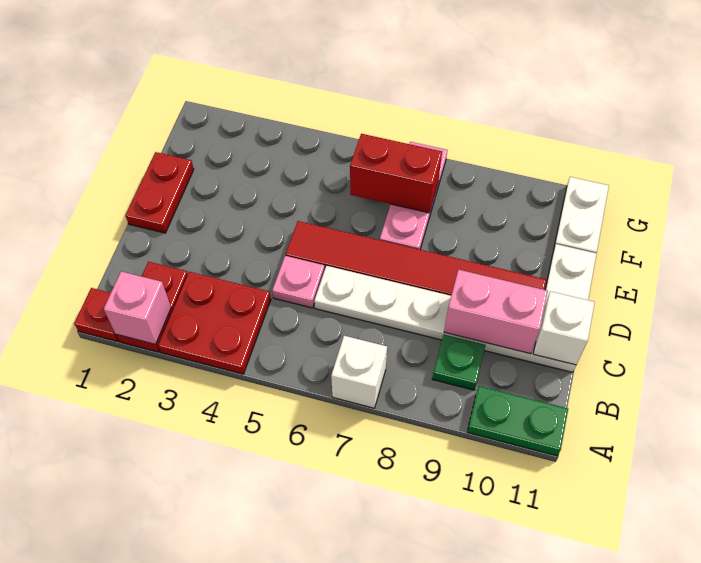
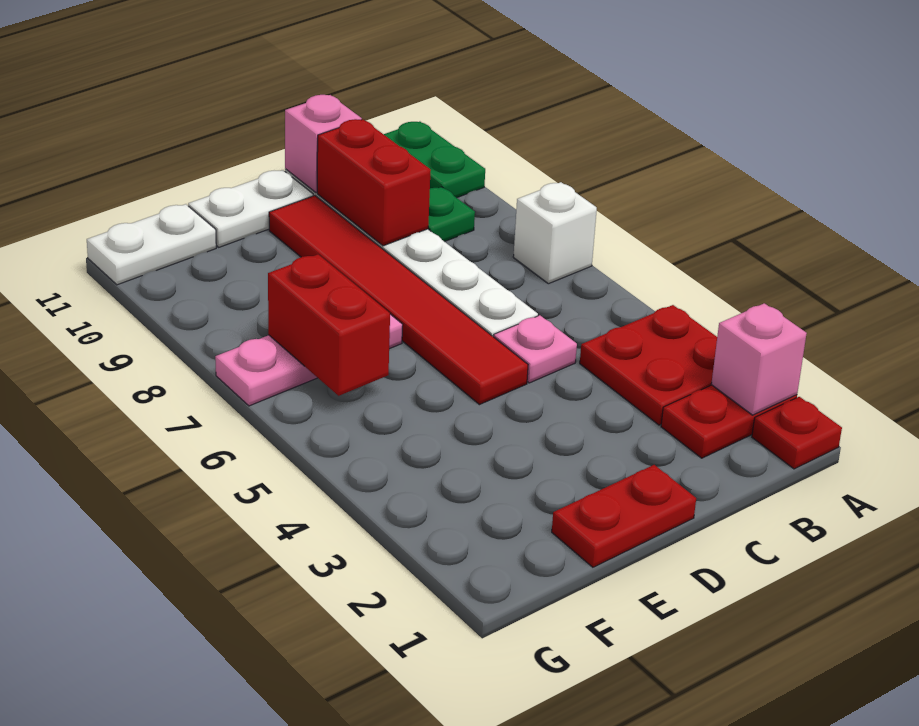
pink brick C9:C10 level 2 -> red brick C9:C10 level 2
white brick C11 level 2 -> pink brick C11 level 2

